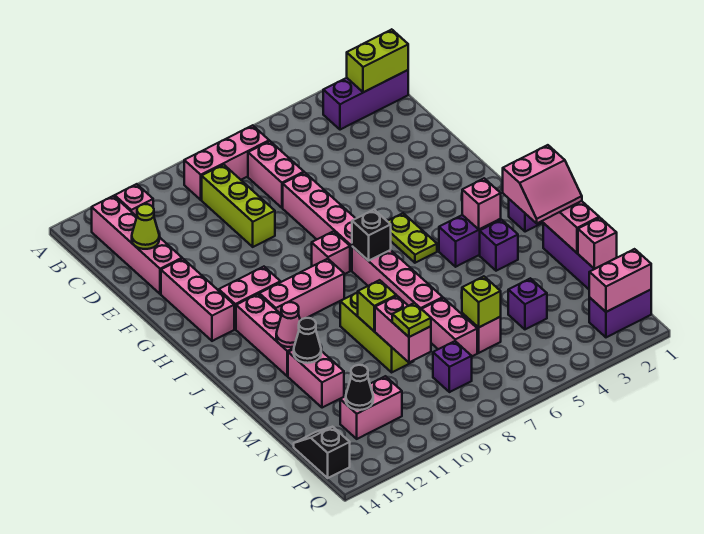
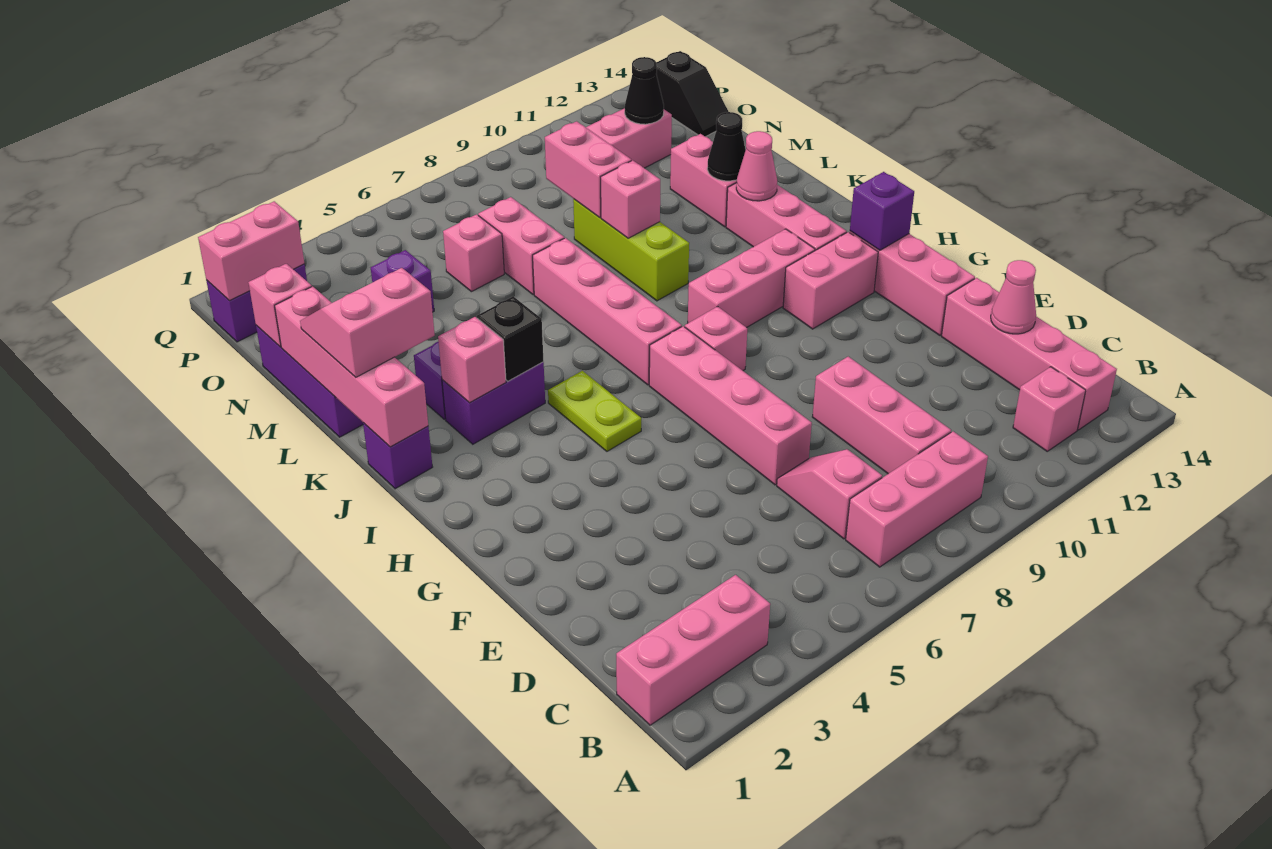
purple brick B1:B3 level 1 -> pink brick B1:B3 level 1
lime brick B1:B2 level 2 -> none
pink brick C7:D7 level 1 -> pink slope C7:D7 level 1 top C
lime brick C9:E9 level 1 -> pink brick C9:E9 level 1
lime cone D13 level 2 -> pink cone D13 level 2
black brick I7 level 2 -> black brick J4 level 2
lime brick L9 level 2 -> pink brick L9 level 2
lime brick N6 level 2 -> none
lime plate N9 level 3 -> none
purple brick O8 level 1 -> purple brick H13 level 2

